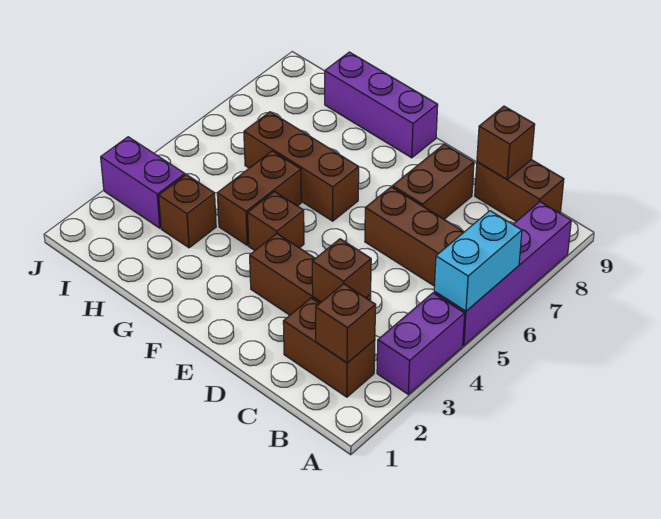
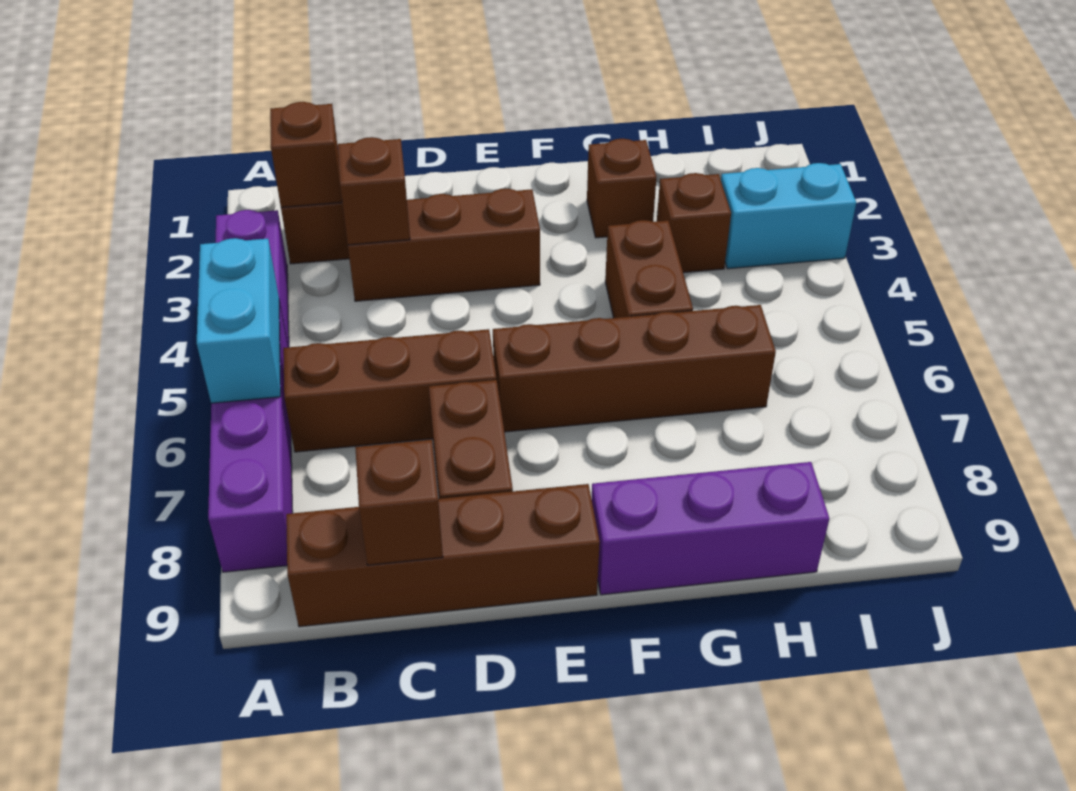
brown brick B9:C9 level 1 -> brown brick B9:E9 level 1
brown brick F4 level 1 -> brown brick G2 level 1
brown brick F6:H6 level 1 -> brown brick E6:H6 level 1
purple brick I3:J3 level 1 -> cyan brick I3:J3 level 1

